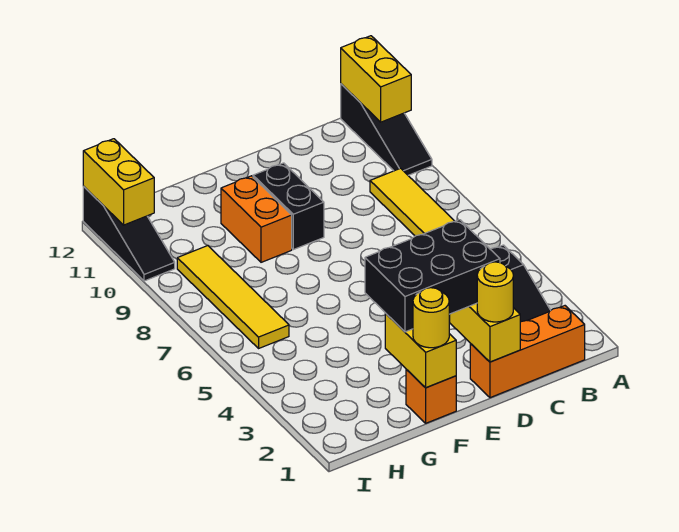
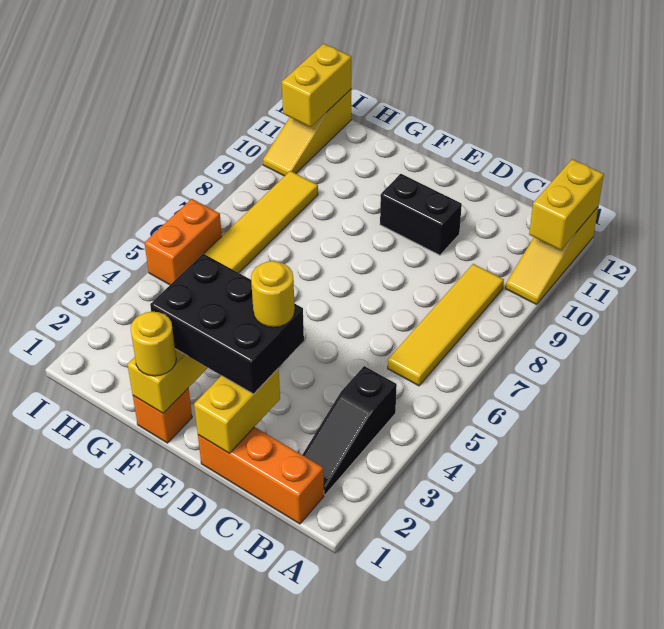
black slope A10:A12 level 1 top 12 -> yellow slope A10:A12 level 1 top 12
yellow round brick D1 level 3 -> yellow round brick D3 level 4
black brick E9:E10 level 1 -> black brick D10:E10 level 1
orange brick F9:F10 level 1 -> orange brick I5:I6 level 1
black slope I10:I12 level 1 top 12 -> yellow slope I10:I12 level 1 top 12

